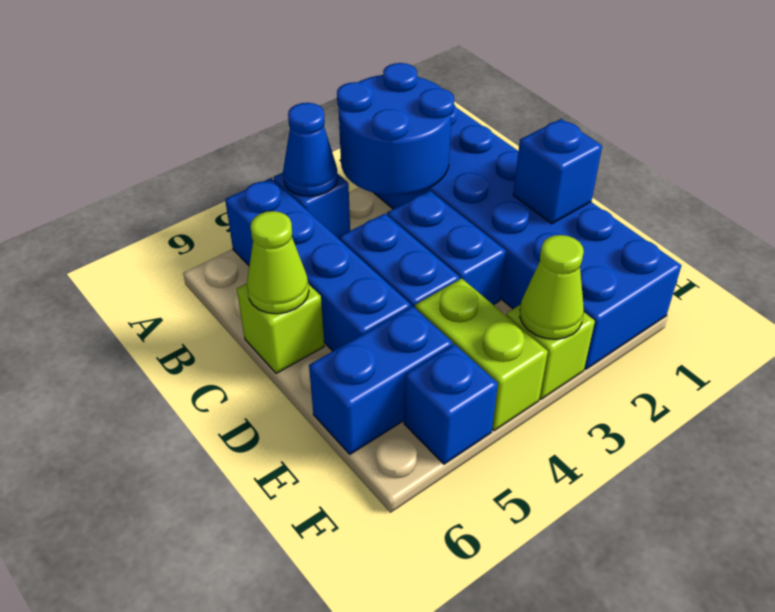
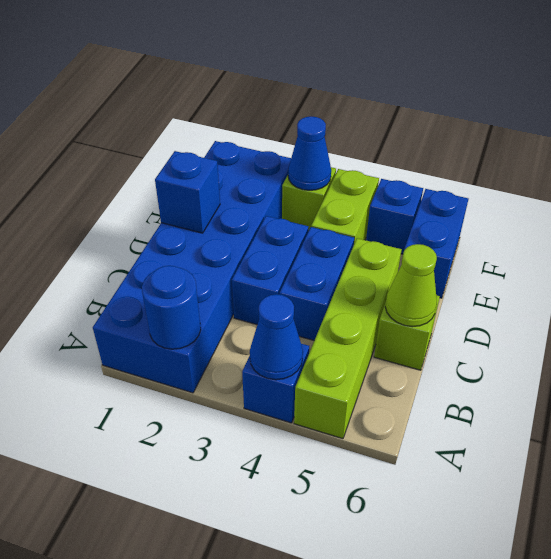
blue round brick A2:B3 level 2 -> blue round brick A2 level 2
blue brick A5:D5 level 1 -> lime brick A5:D5 level 1
blue brick E5:E6 level 1 -> blue brick E6:F6 level 1
lime cone F3 level 2 -> blue cone F3 level 2

